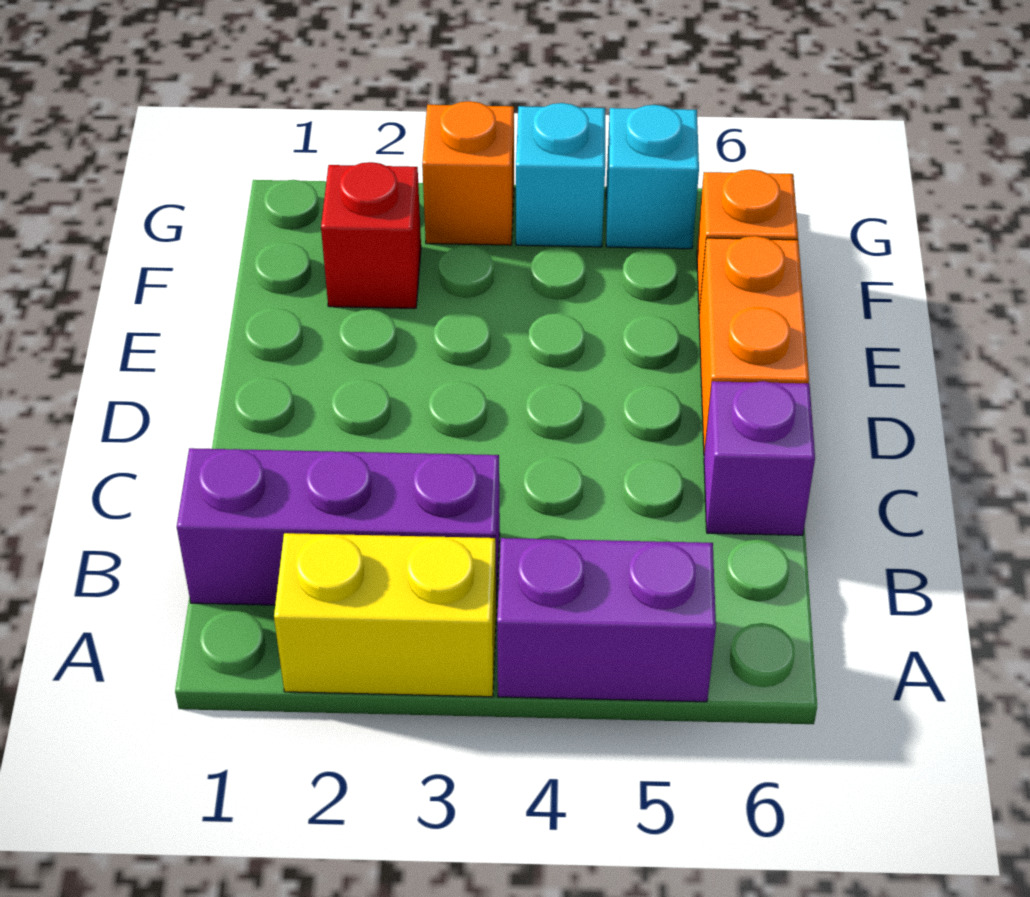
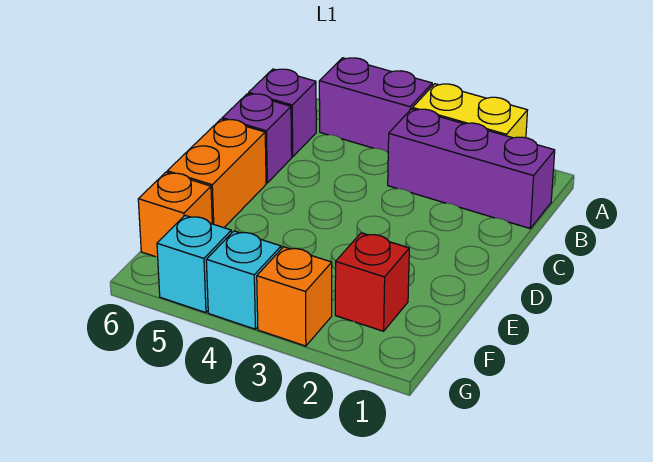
none -> purple brick B6 level 1

